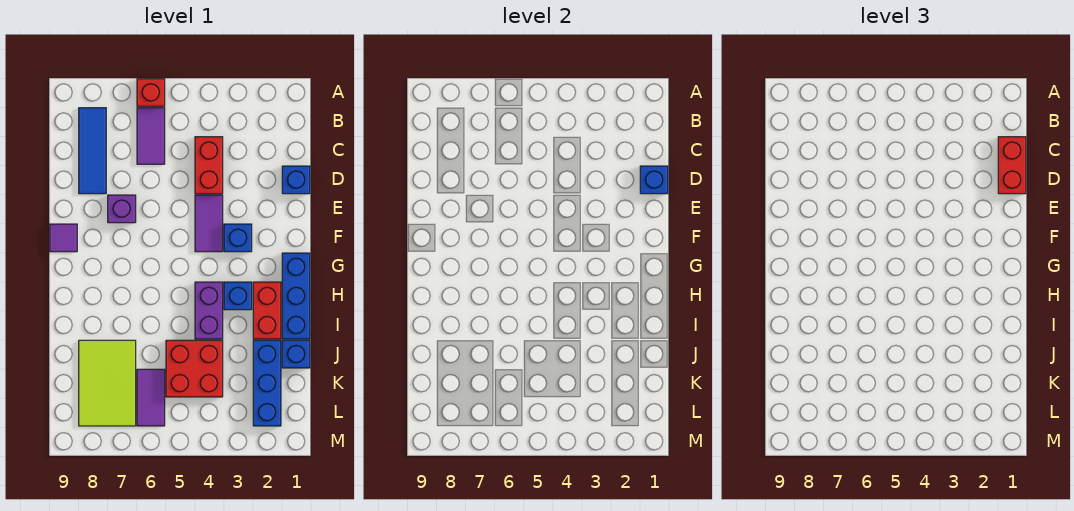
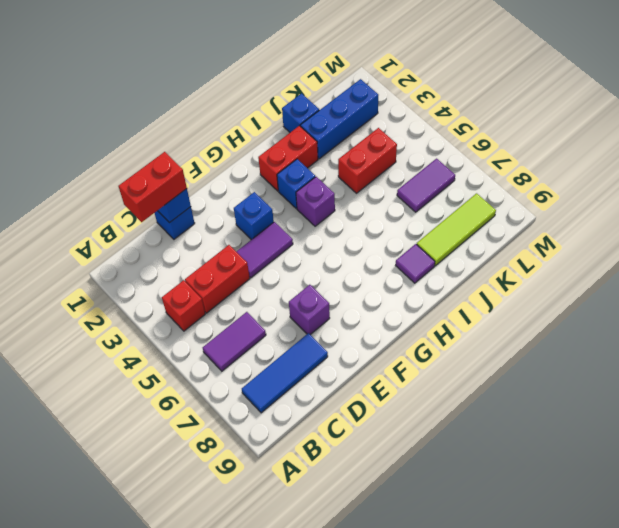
red brick A6 level 1 -> red brick B4 level 1
purple tile F9 level 1 -> purple tile I8 level 1
blue brick G1:I1 level 1 -> none
purple brick H4:I4 level 1 -> purple brick H4 level 1
red brick J4:K5 level 1 -> red brick J4:K4 level 1
lime tile J7:L8 level 1 -> lime tile J8:L8 level 1

